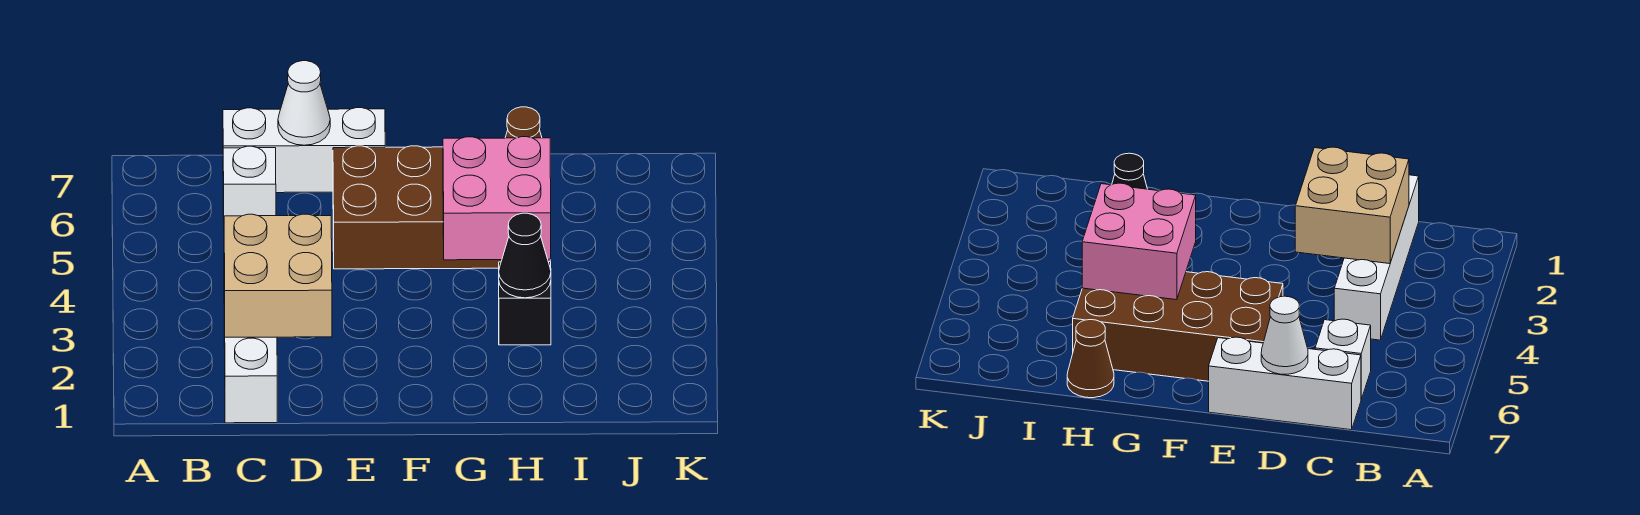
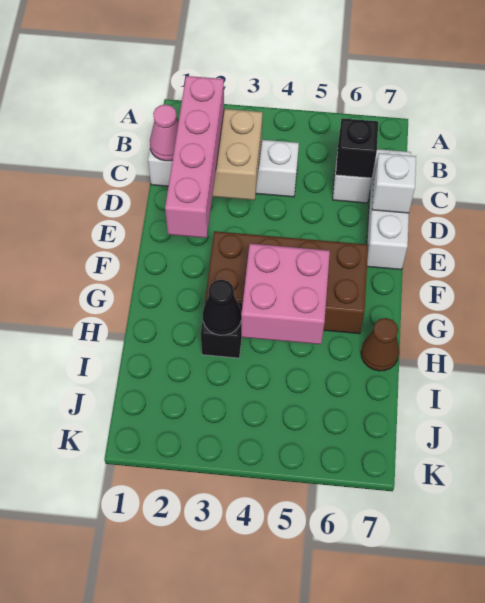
none -> pink cone C1 level 2
none -> pink brick C2:F2 level 3
none -> black brick C6 level 2
white cone D7 level 2 -> white brick D7 level 2
brown brick E5:H6 level 1 -> brown brick F3:G6 level 1

